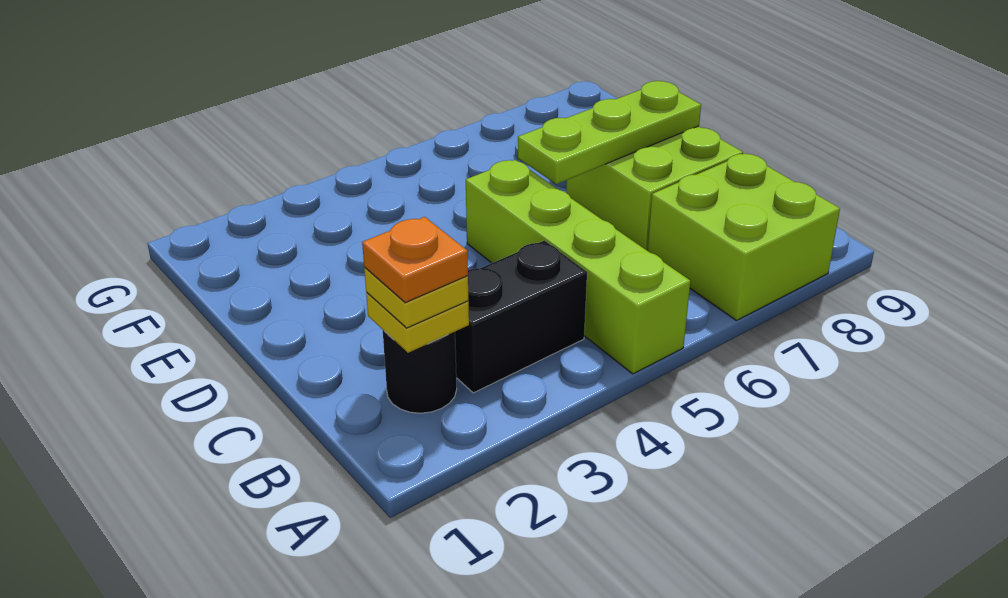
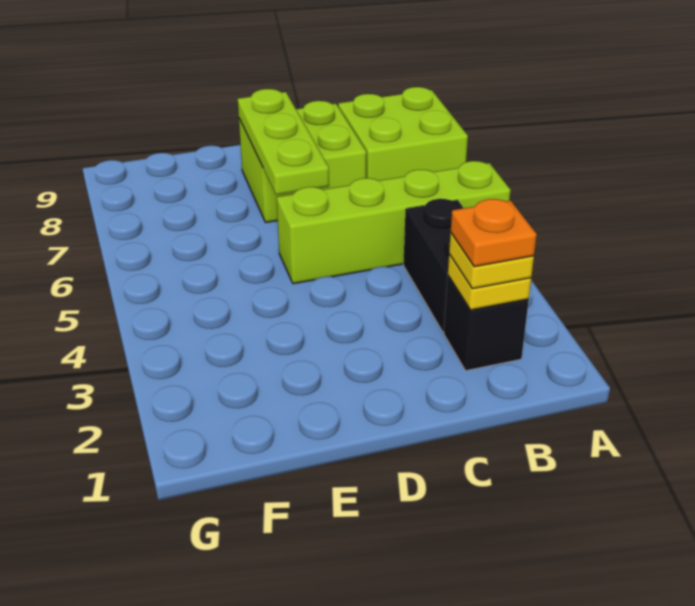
black round brick B2 level 1 -> black brick B2 level 1

